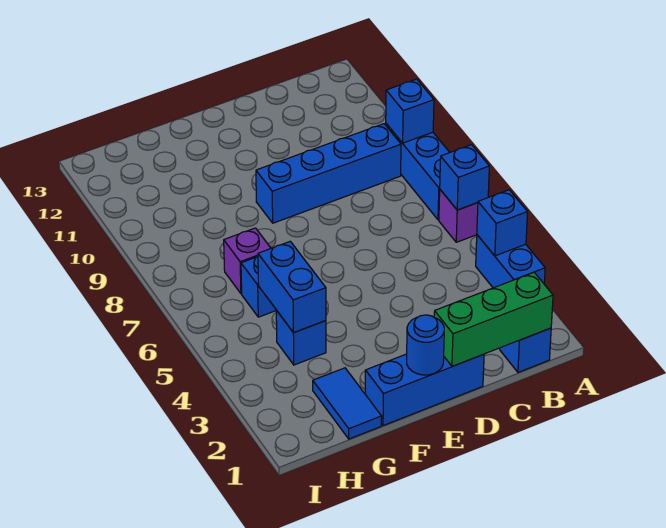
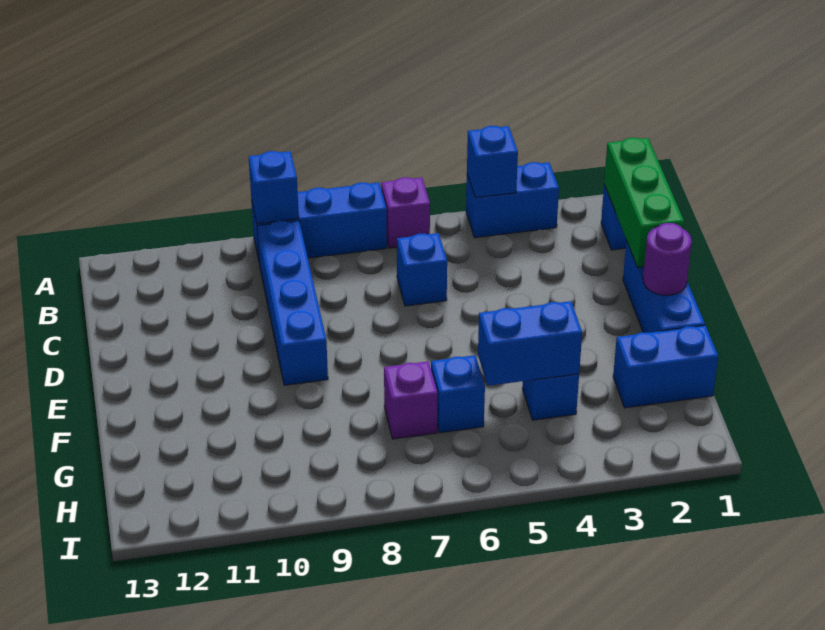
blue brick A6 level 2 -> blue brick C6 level 1
blue round brick E1 level 2 -> purple round brick E1 level 2
blue tile G1:G2 level 1 -> blue brick G1:G2 level 1

